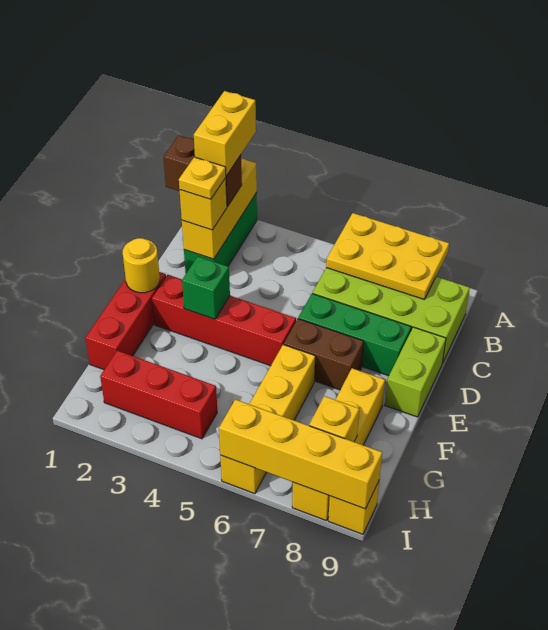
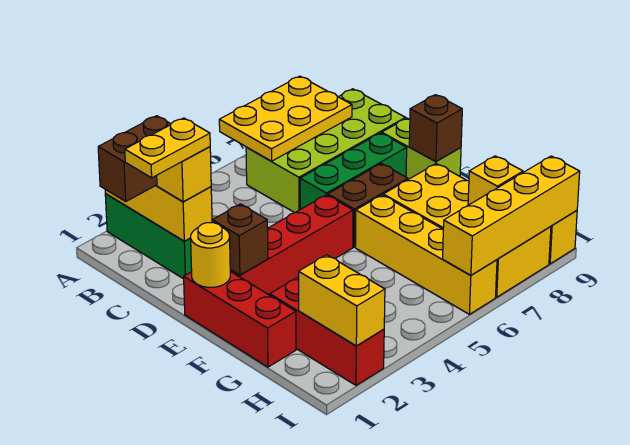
yellow brick A2:B2 level 4 -> yellow brick H2:I2 level 2
yellow plate C2 level 4 -> yellow plate C1:C2 level 4
none -> brown brick E2 level 2
green brick E3 level 2 -> none
none -> brown brick E9 level 2
yellow brick F8:I8 level 1 -> yellow brick F7:I8 level 1
red brick H2:H4 level 1 -> red brick G2:I2 level 1

